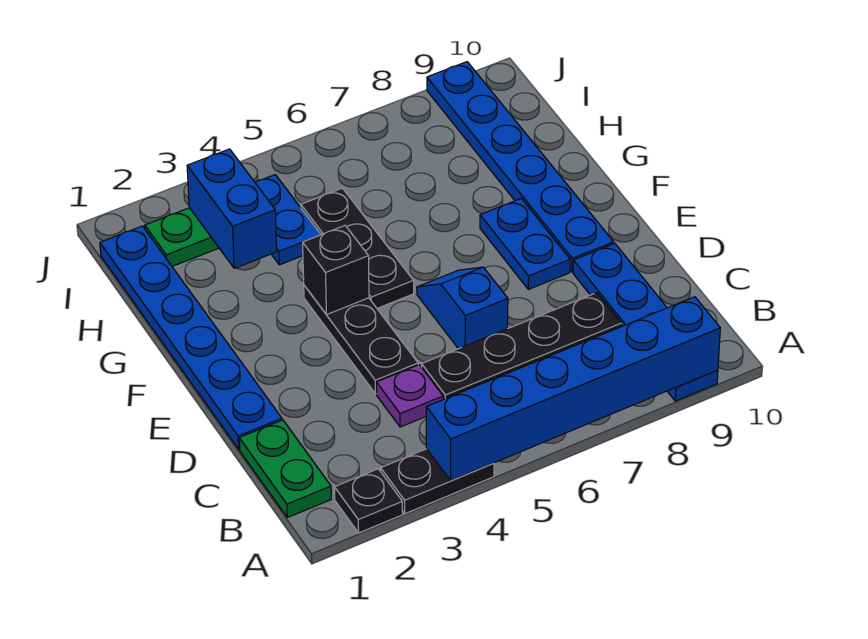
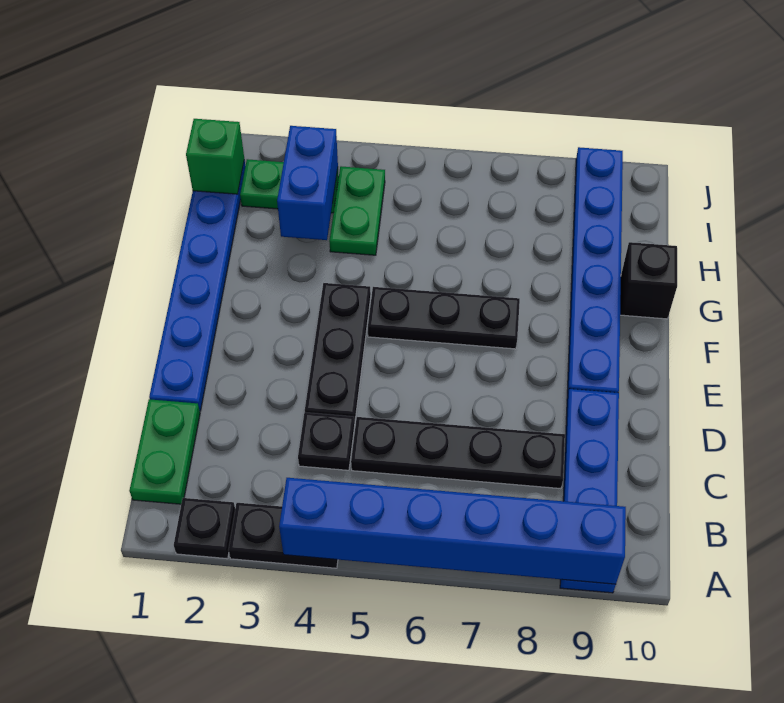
purple plate C4 level 1 -> black plate C4 level 1
blue slope D6:E6 level 1 top D -> none
blue plate E8:F8 level 1 -> none
black brick F4 level 2 -> black brick G10 level 1
black plate F5:H5 level 1 -> black plate F5:F7 level 1
blue plate H4:I4 level 1 -> green plate H4:I4 level 1
none -> green brick I1 level 2

